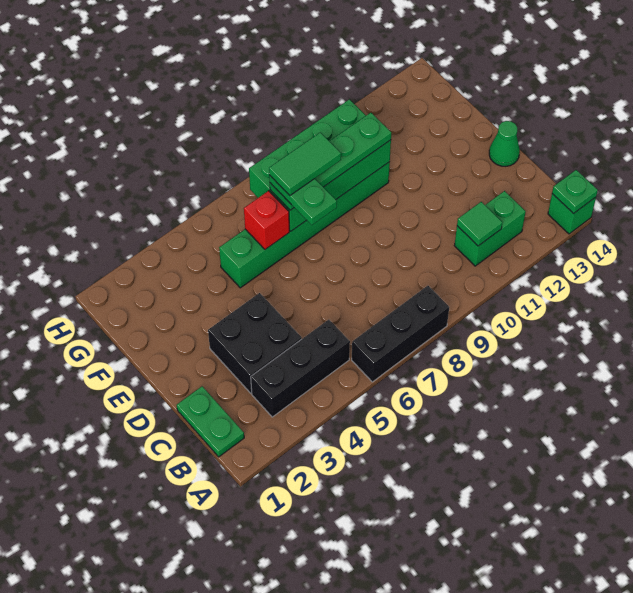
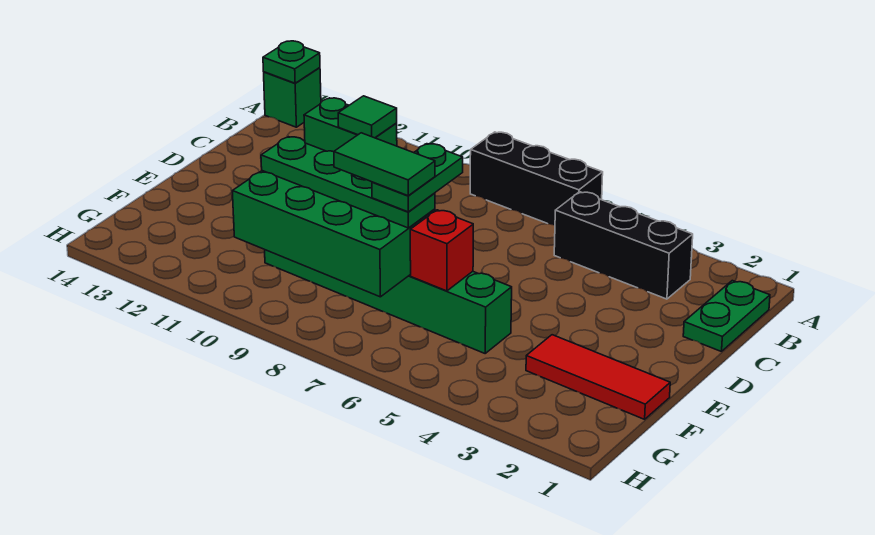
black brick C3:D4 level 1 -> none
green cone D14 level 1 -> none
none -> red tile F1:F3 level 1

